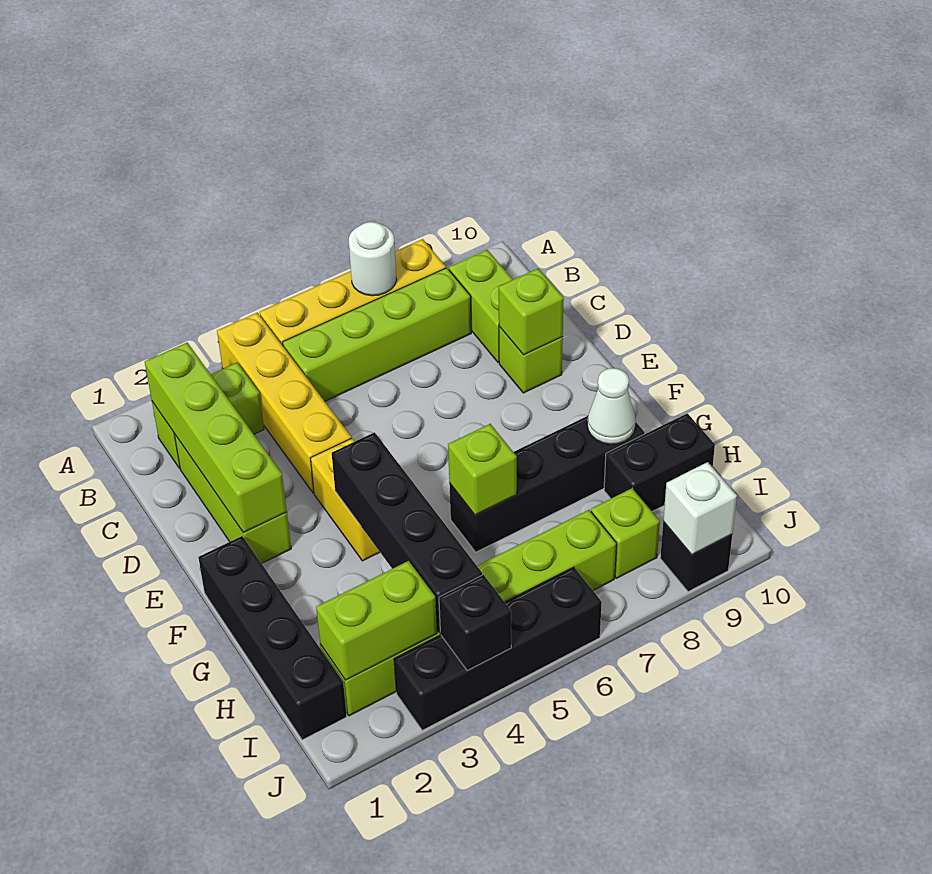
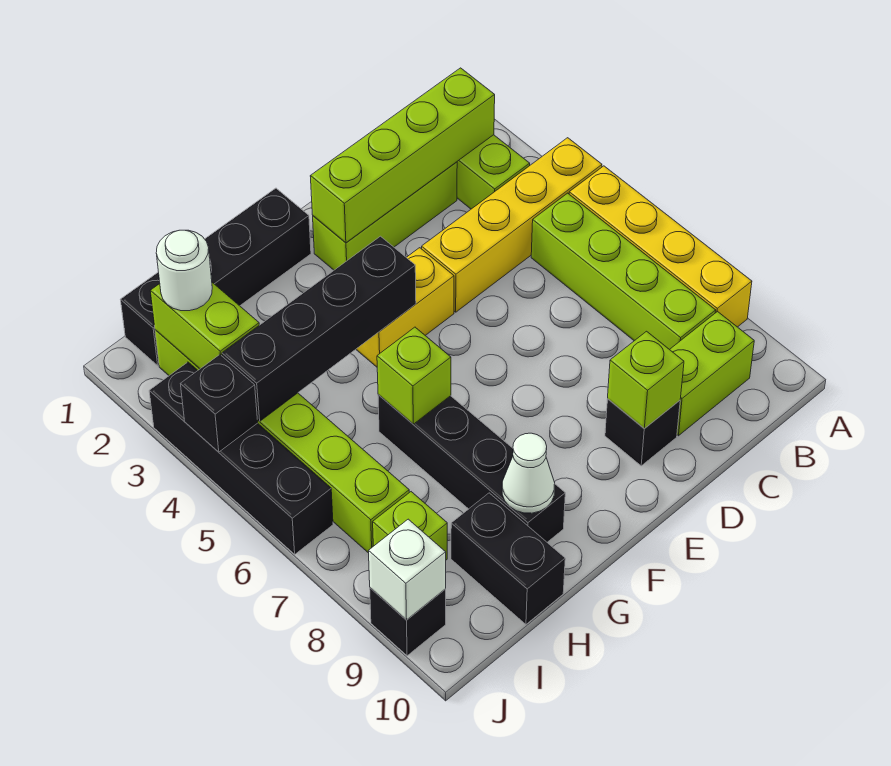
white round brick A7 level 2 -> white round brick I2 level 3
lime brick D9 level 1 -> black brick D9 level 1

